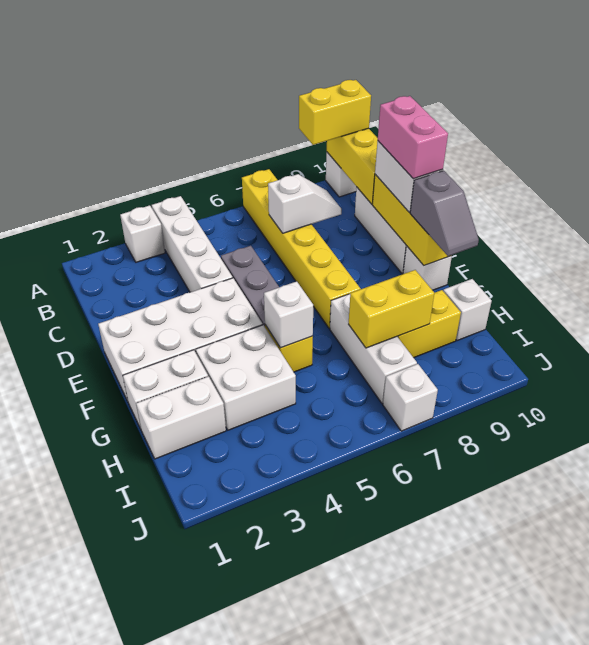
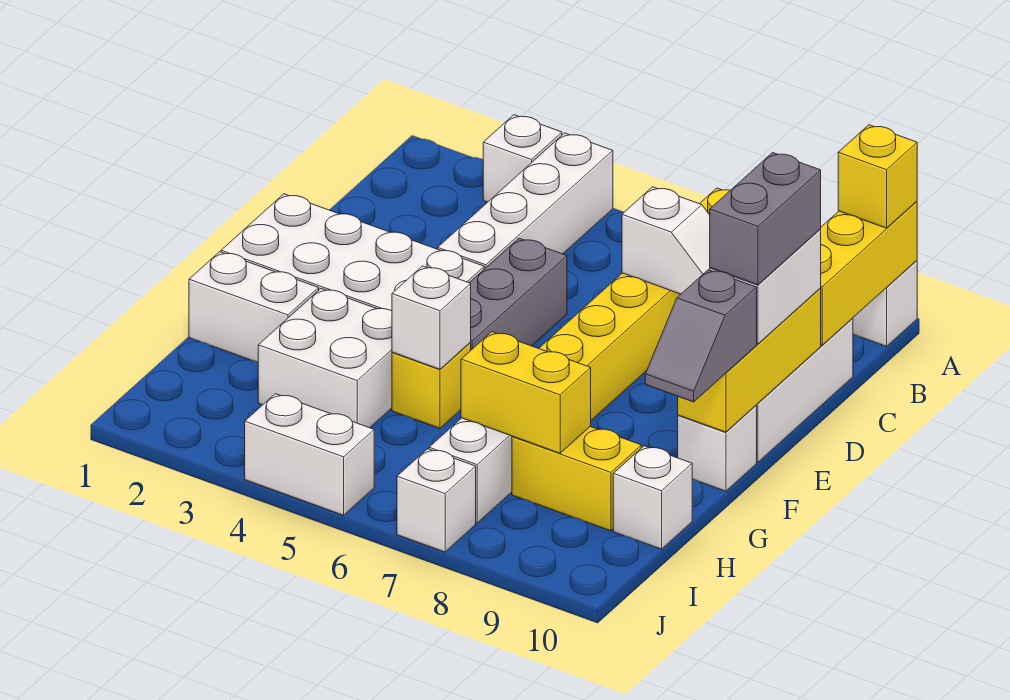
yellow brick A9:A10 level 3 -> yellow brick A10 level 3
pink brick D10:E10 level 4 -> grey brick D10:E10 level 4
white brick H1:H2 level 1 -> white brick J4:J5 level 1

